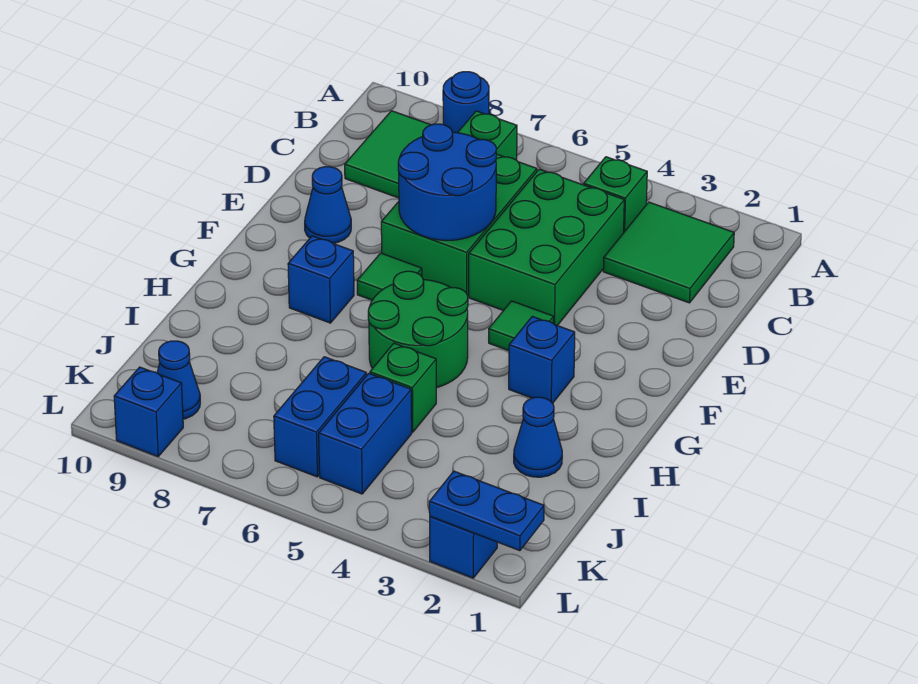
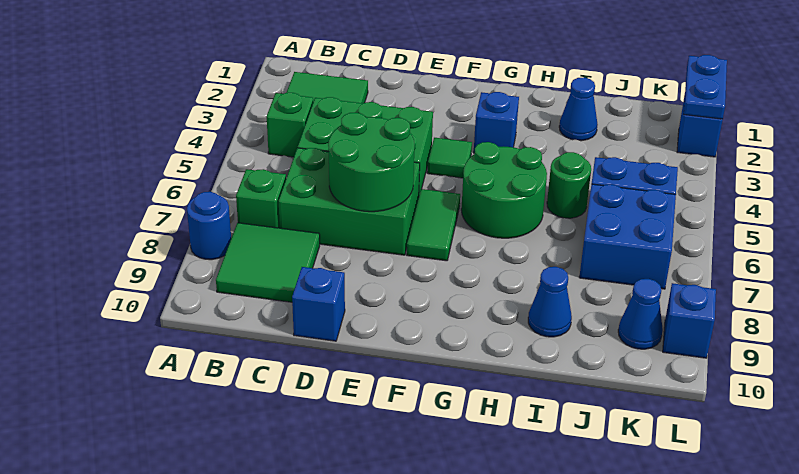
blue round brick D6:E7 level 2 -> green round brick D6:E7 level 2
blue cone E9 level 1 -> blue cone I9 level 1
green tile F7 level 1 -> green tile F6:F7 level 1
blue brick G8 level 1 -> blue brick D10 level 1
green brick I5 level 1 -> green round brick I5 level 1
blue brick J6:K6 level 1 -> blue brick J6:K7 level 1

